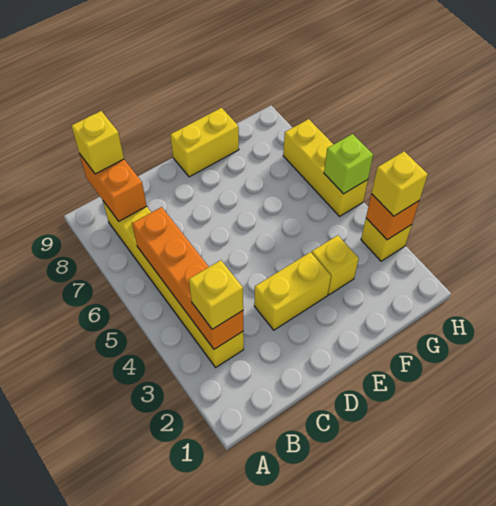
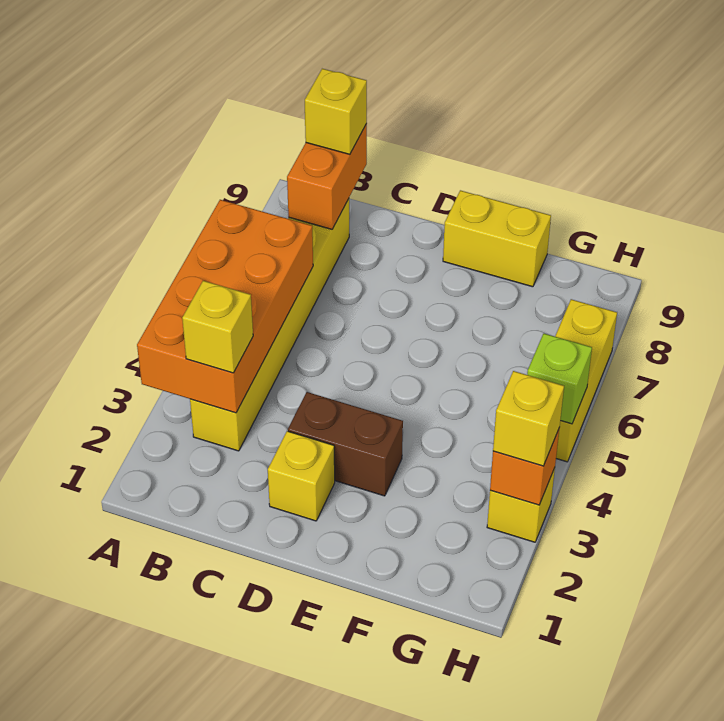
orange brick B3:B6 level 2 -> orange brick A3:B6 level 2
yellow brick D3:E3 level 1 -> brown brick D3:E3 level 1
yellow brick F3 level 1 -> yellow brick D2 level 1

